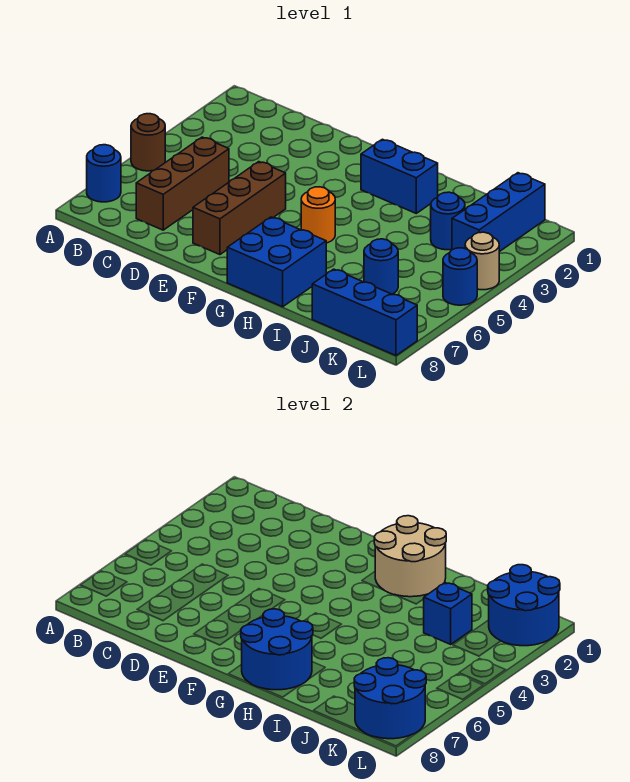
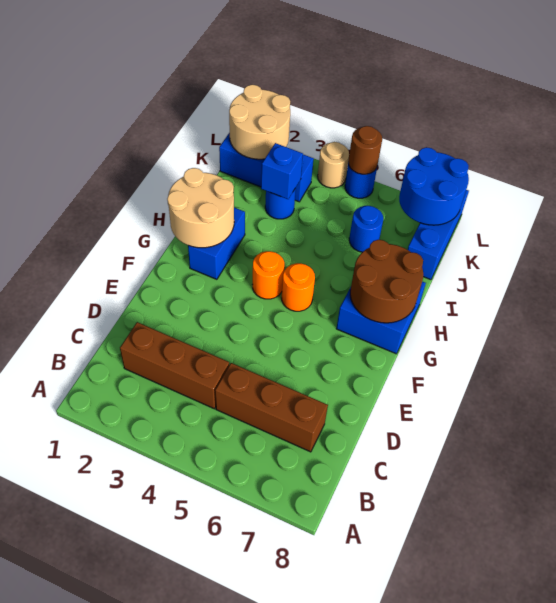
brown round brick A5 level 1 -> brown round brick L5 level 2
blue round brick A7 level 1 -> none
brown brick E5:E7 level 1 -> brown brick C2:C4 level 1
none -> orange round brick G4 level 1
blue round brick G7:H8 level 2 -> brown round brick G7:H8 level 2
blue round brick K1:L2 level 2 -> tan round brick K1:L2 level 2

